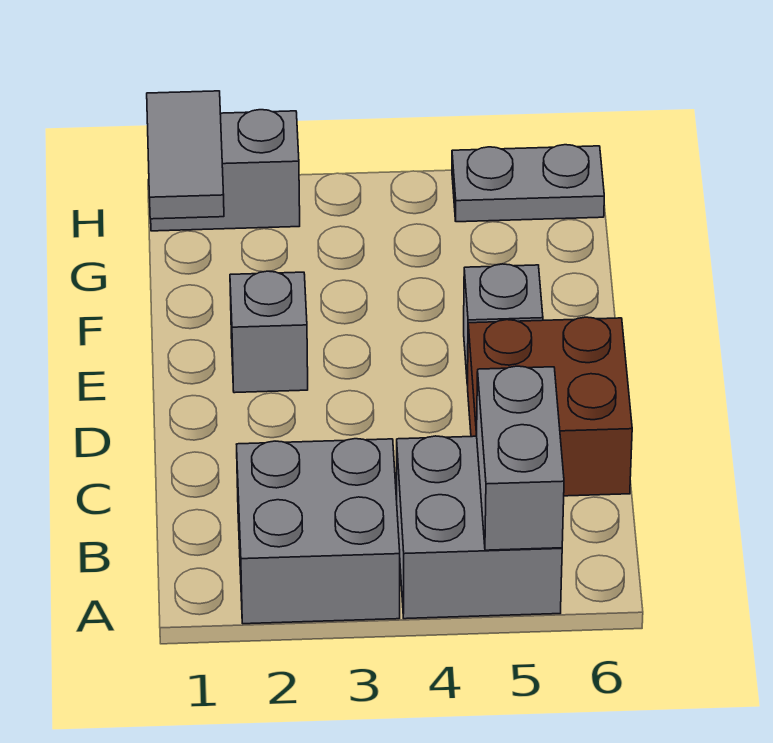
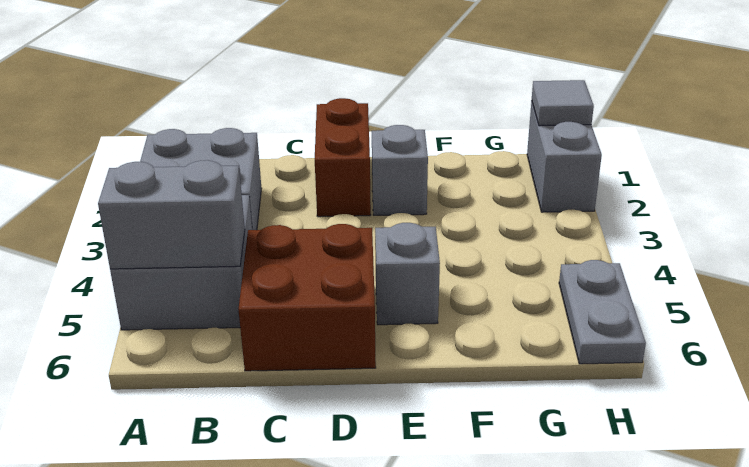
none -> brown brick D1:D2 level 1
grey tile G1:H1 level 2 -> grey tile H1 level 2

